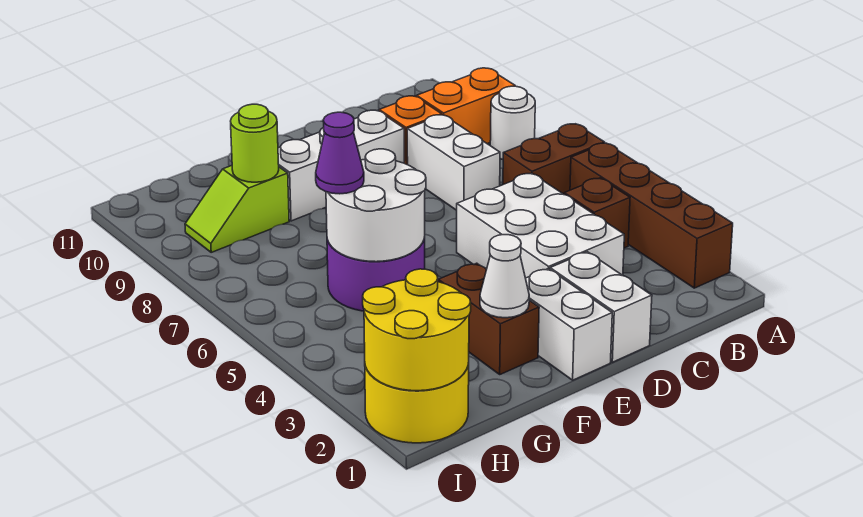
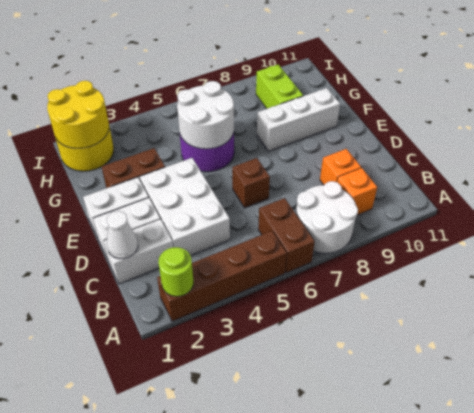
white round brick A8 level 1 -> white round brick A7:B8 level 1
orange brick A9:B9 level 1 -> orange brick B9 level 1
brown brick B4 level 1 -> brown brick D6 level 1
white brick C3:D5 level 1 -> white brick C3:E4 level 1
white brick C7:C8 level 1 -> white brick C1:C2 level 1
white brick D9:F9 level 1 -> white brick F8:F10 level 1
white cone F2 level 2 -> white cone C1 level 2
purple cone G6 level 3 -> none
lime slope G9:H9 level 1 top G -> lime brick G9:H9 level 1
lime round brick G9 level 2 -> lime round brick A2 level 2

